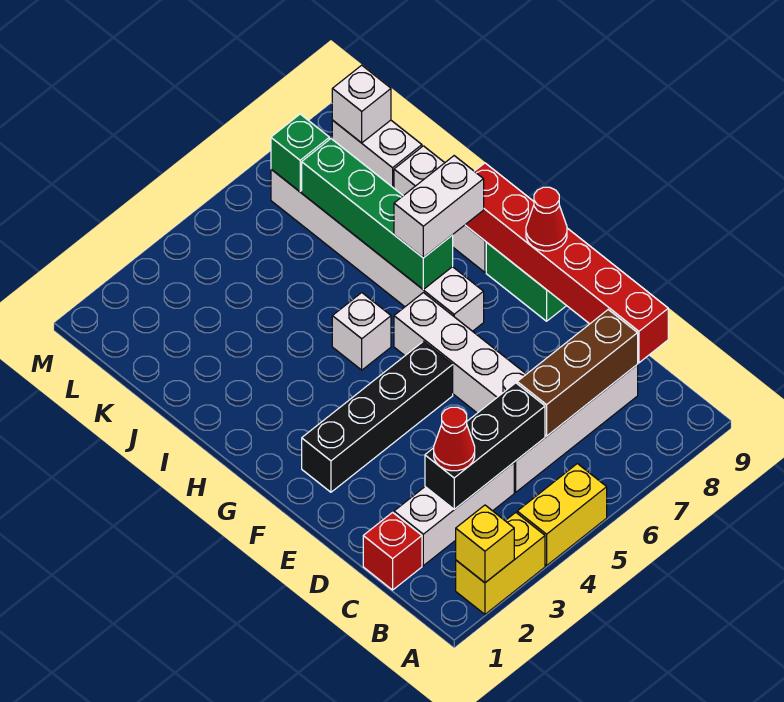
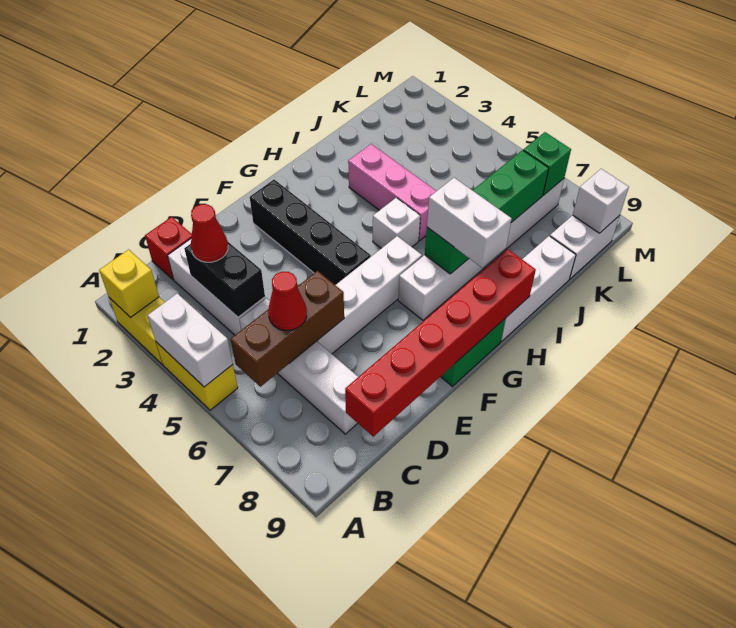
none -> white brick A4:A5 level 2
black brick C3:C5 level 2 -> black brick C3:C4 level 2
brown brick C6:C8 level 2 -> brown brick B6:D6 level 2
red cone F9 level 3 -> red cone C6 level 3
none -> pink brick I3:I5 level 1

